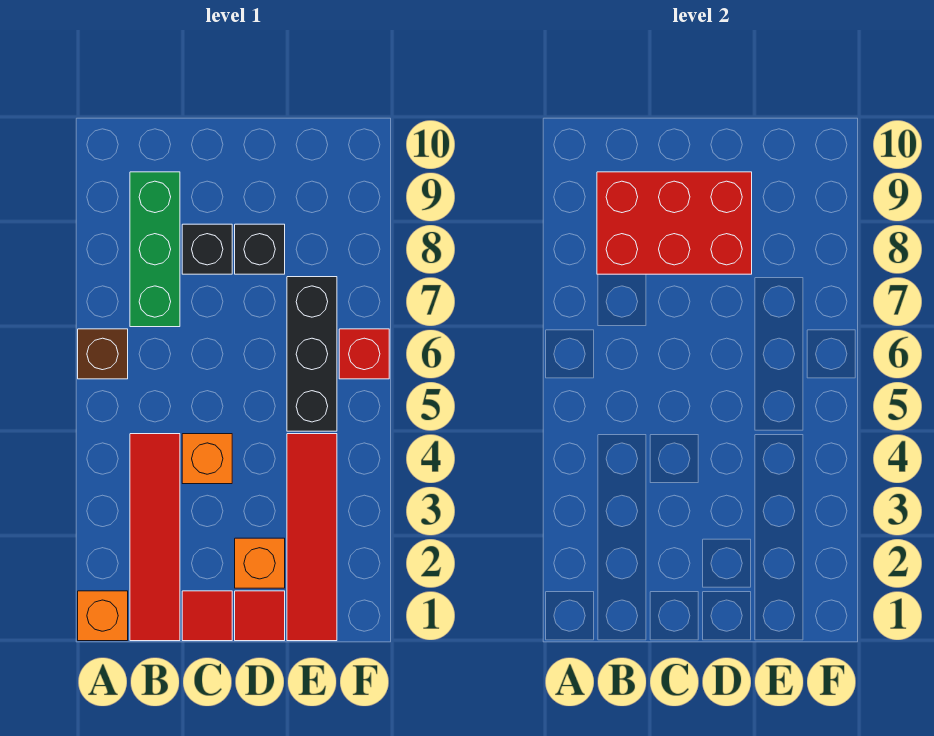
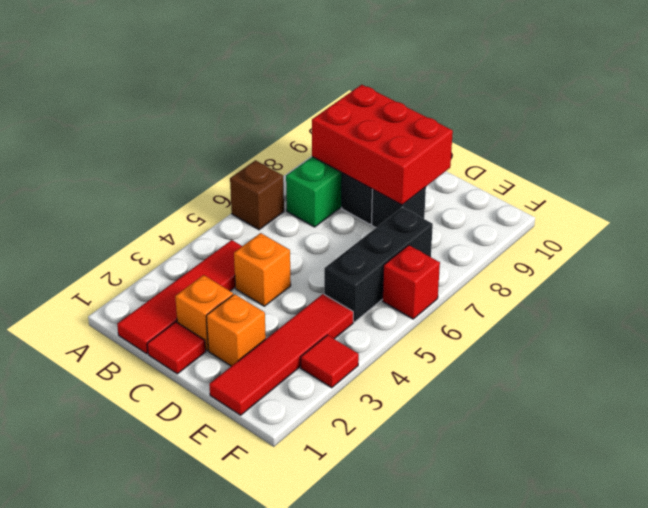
orange brick A1 level 1 -> orange brick C2 level 1
red tile D1 level 1 -> red tile F3 level 1

